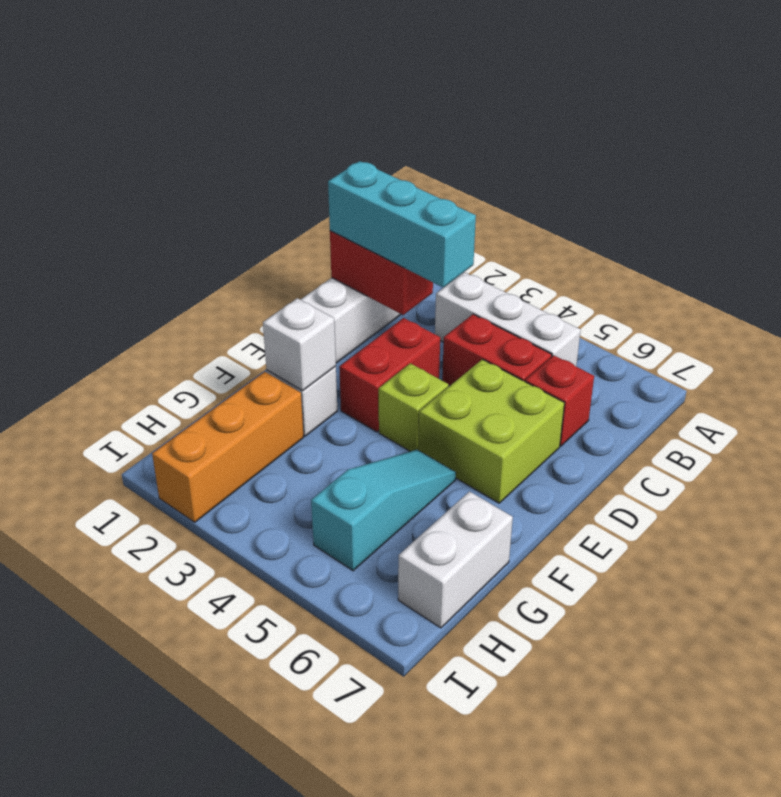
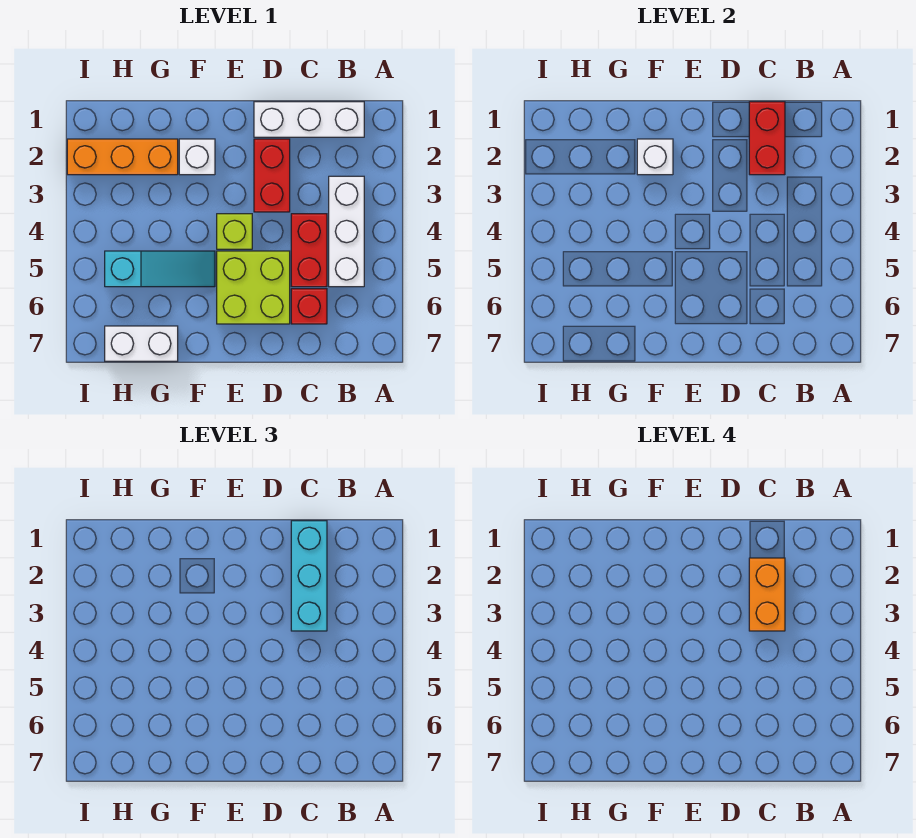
none -> orange brick C2:C3 level 4
red brick D3:E3 level 1 -> red brick D2:D3 level 1

